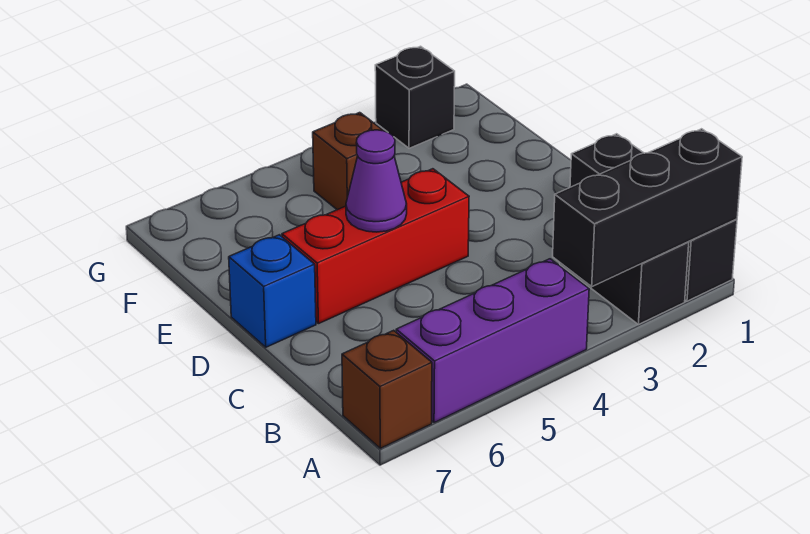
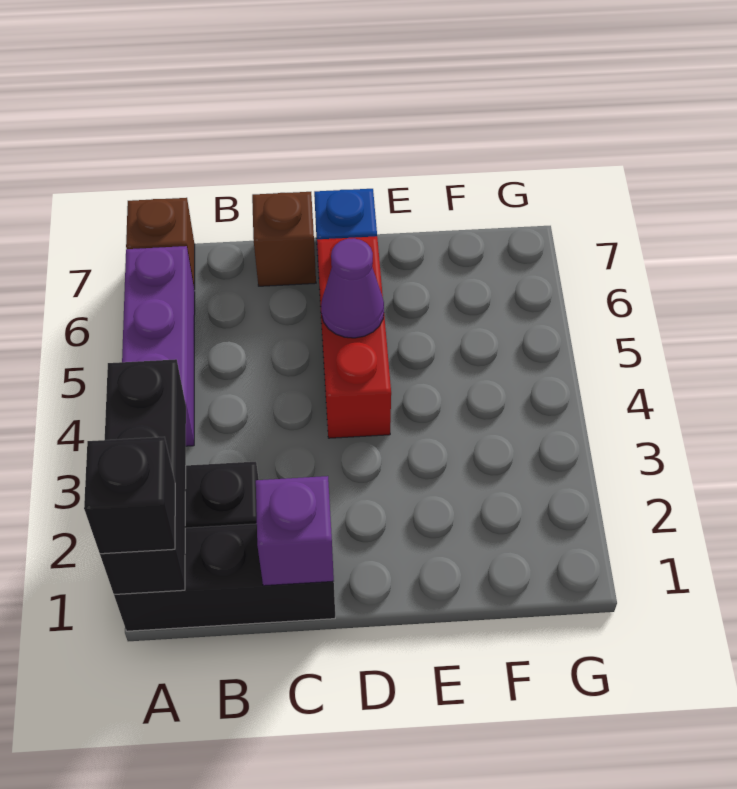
none -> purple brick C1 level 2
brown brick F4 level 1 -> brown brick C7 level 1
black brick G2 level 1 -> black brick A1 level 3

